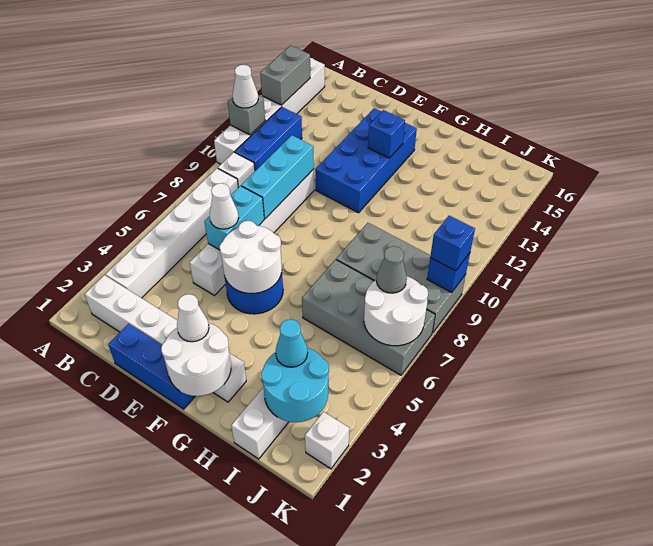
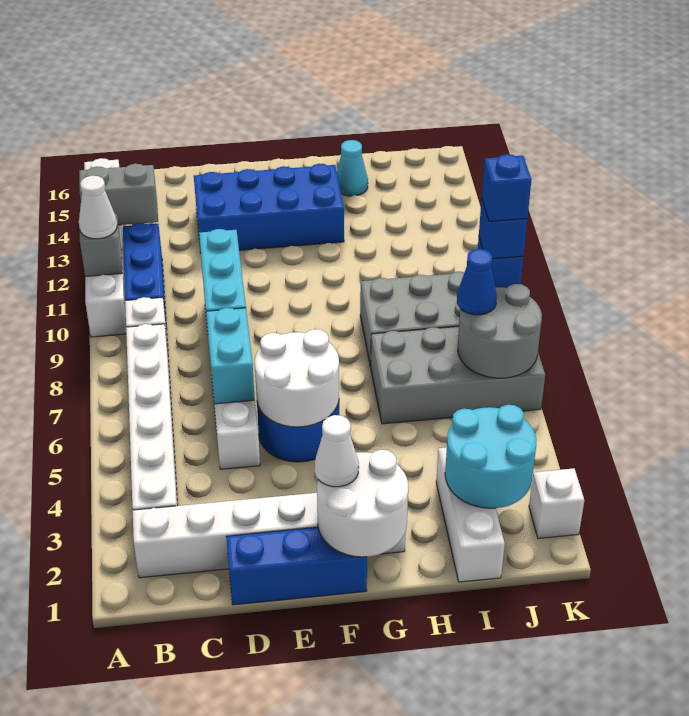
grey brick A13:A14 level 2 -> grey brick A13:B13 level 2
white cone D6 level 3 -> none
blue brick E11:F14 level 1 -> blue brick D13:G14 level 1
blue brick F13 level 2 -> blue brick K9 level 4
cyan cone I3 level 3 -> cyan cone H15 level 1
white round brick J6:K7 level 2 -> grey round brick J6:K7 level 2
grey cone J7 level 3 -> blue cone J7 level 3

